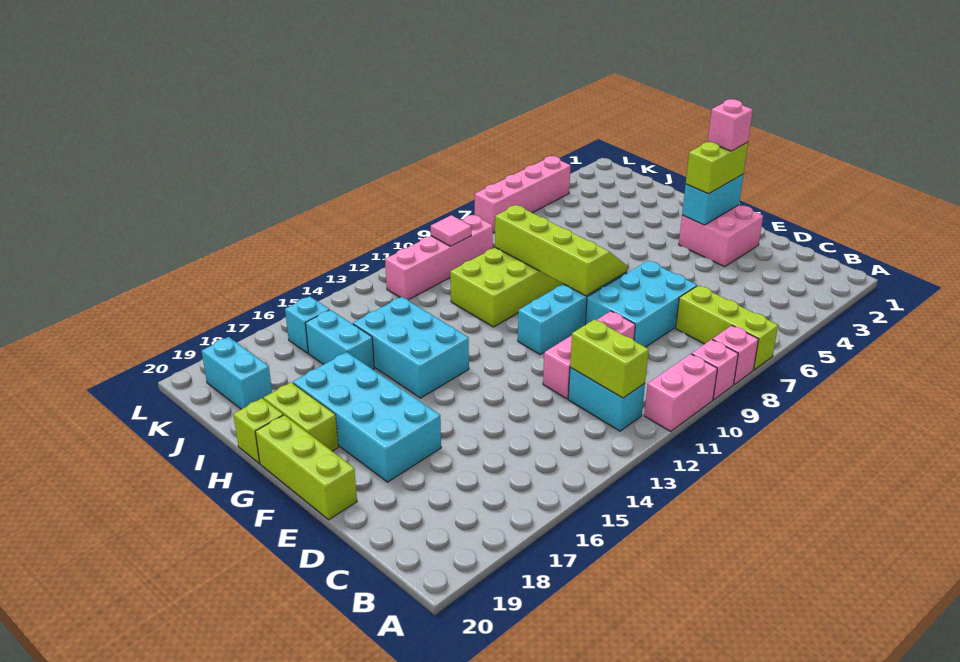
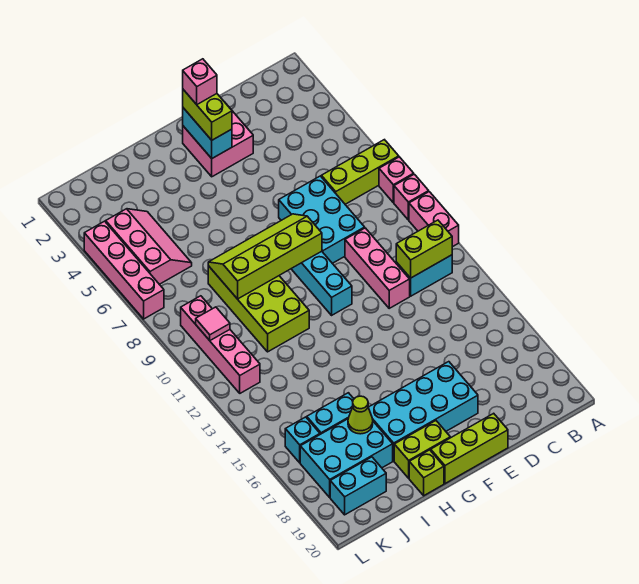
cyan brick G14:I15 level 1 -> cyan brick I17:K18 level 1
none -> lime cone I17 level 2
none -> pink slope J4:K6 level 1 top K

